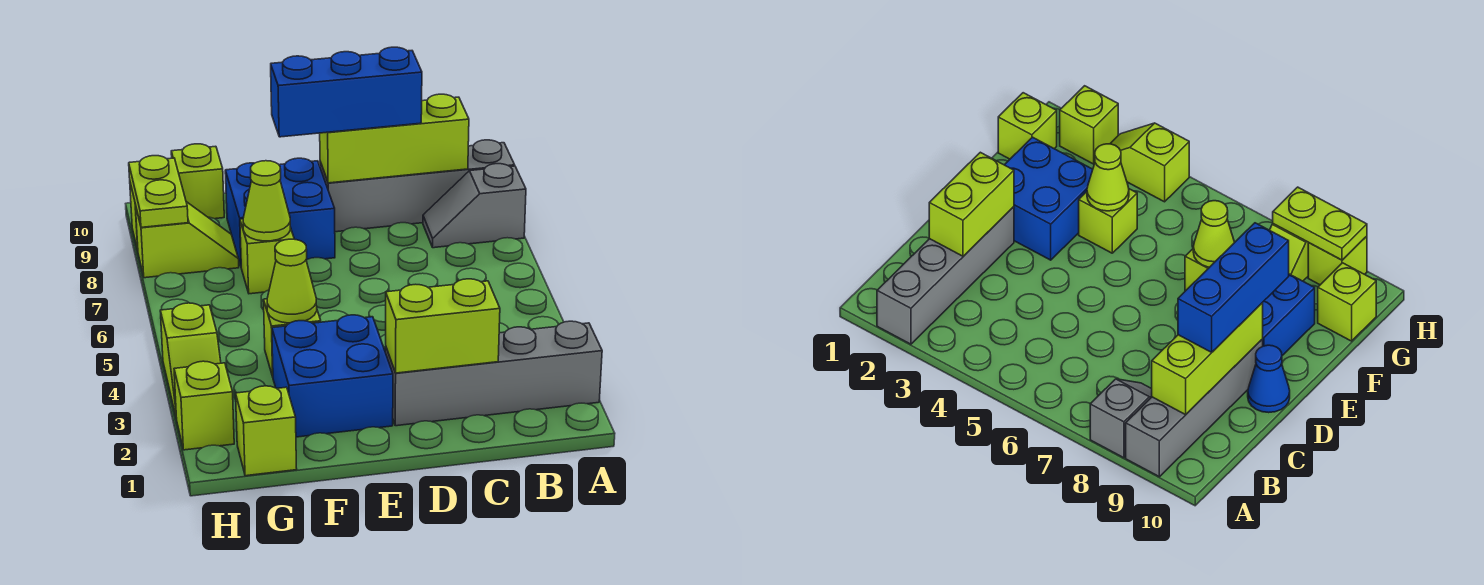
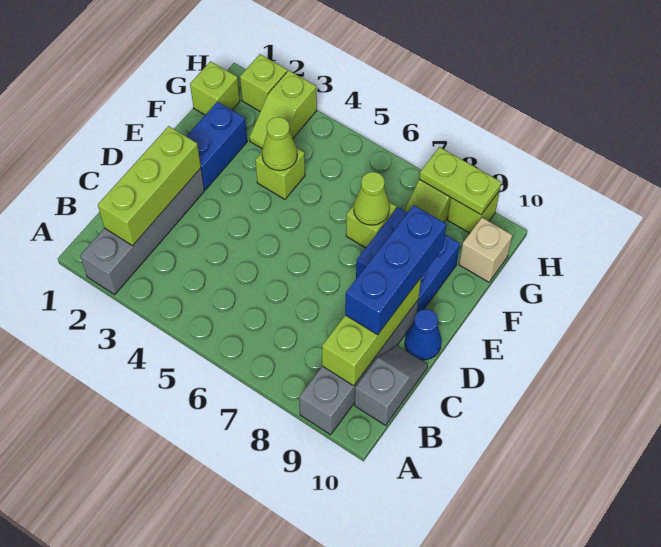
grey slope A8:B8 level 1 top A -> grey slope B10:C10 level 1 top B
lime brick C2:D2 level 2 -> lime brick B2:D2 level 2
blue brick E2:F3 level 1 -> blue brick E2:F2 level 1
lime brick G10 level 1 -> tan brick G10 level 1
lime slope H3:H4 level 1 top 4 -> lime slope G3:H3 level 1 top H

